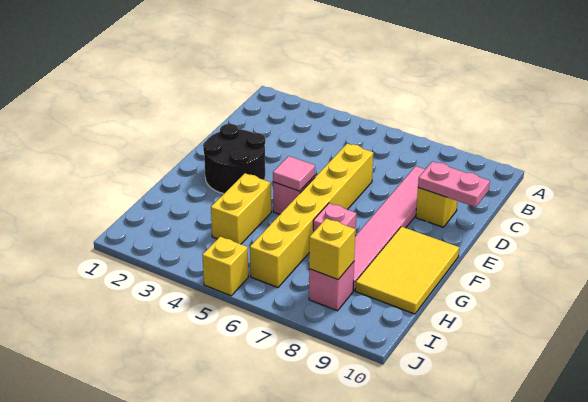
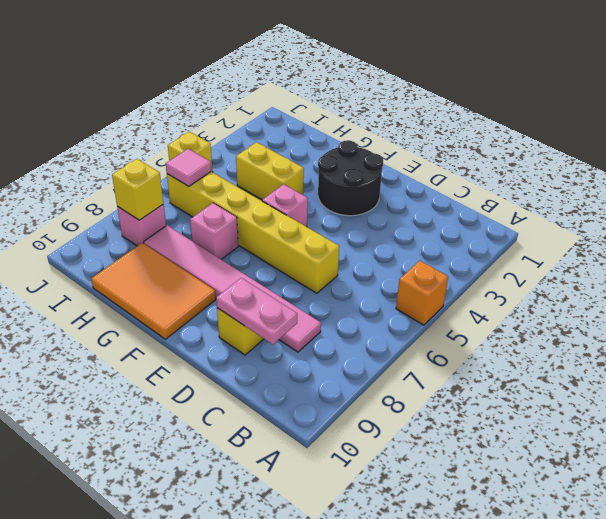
none -> orange brick A5 level 1
pink plate D9:D10 level 2 -> pink plate C9:D9 level 2
pink tile F5 level 2 -> pink tile I6 level 2
yellow tile F9:H10 level 1 -> orange tile F9:H10 level 1

